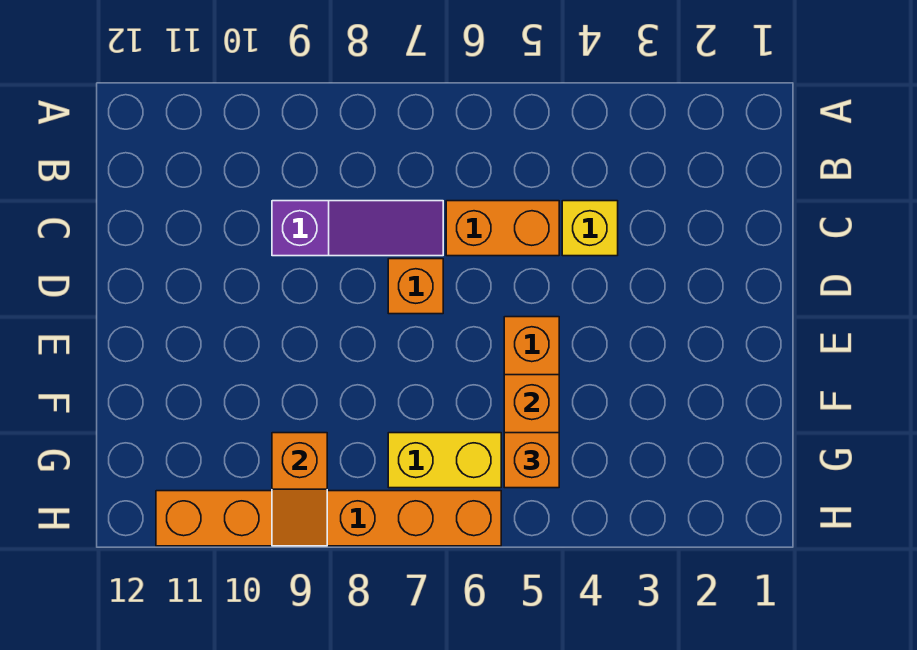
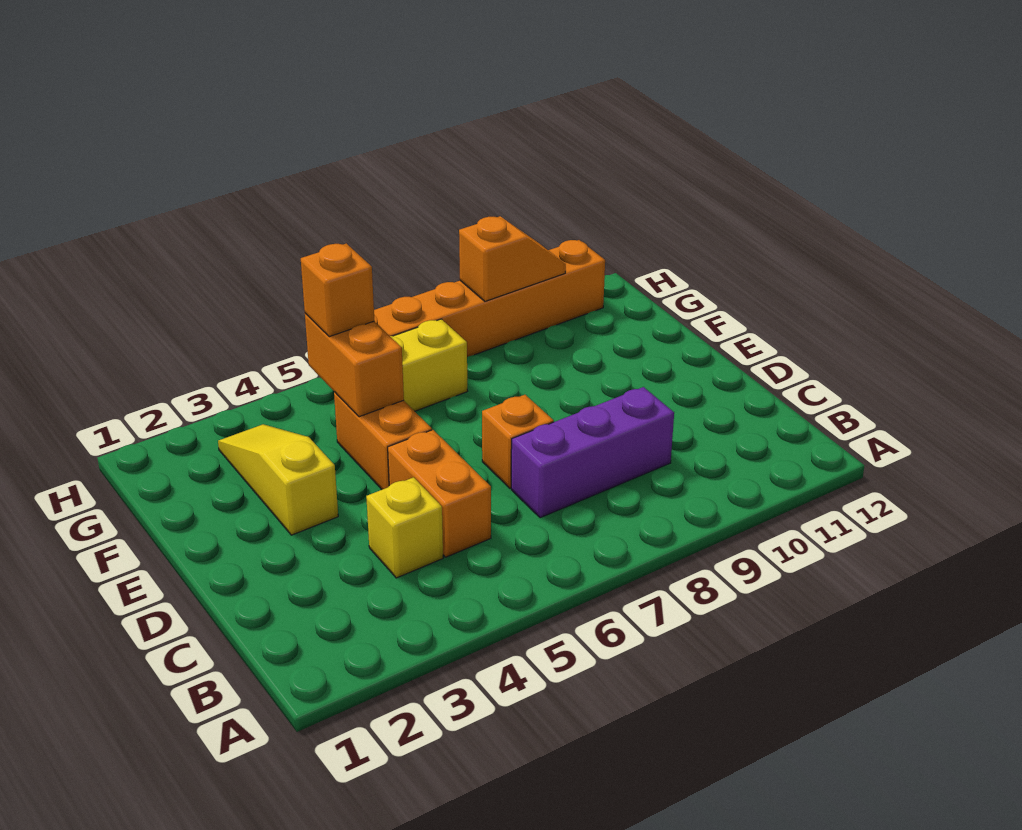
orange brick C5:C6 level 1 -> orange brick C5:D5 level 1
purple slope C7:C9 level 1 top 9 -> purple brick C7:C9 level 1
none -> yellow slope E3:G3 level 1 top E
orange slope G9:H9 level 2 top G -> orange slope H9:H10 level 2 top 9

